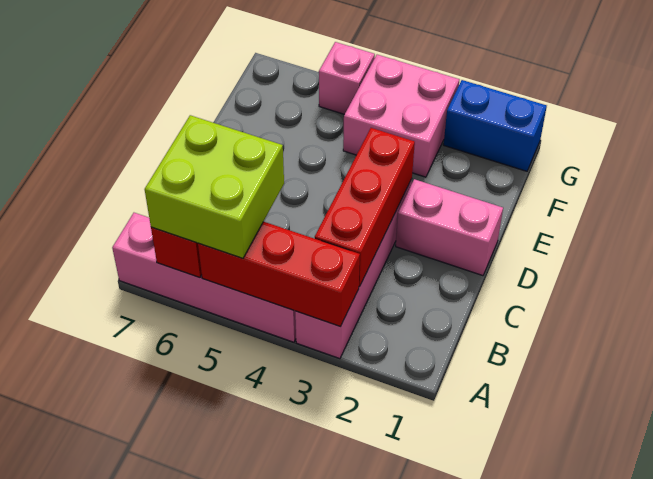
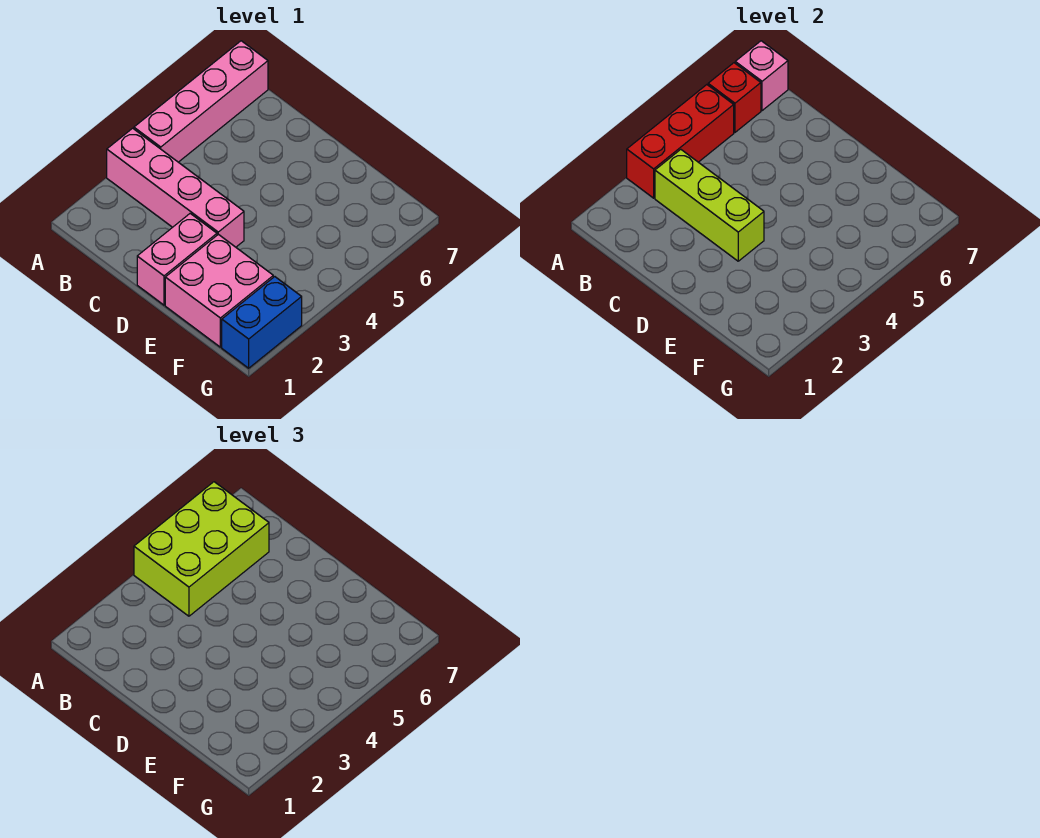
lime brick A5:B6 level 3 -> lime brick A4:B6 level 3
red brick B3:D3 level 2 -> lime brick B3:D3 level 2
pink brick F3:G4 level 1 -> pink brick E1:F2 level 1
pink brick G5 level 1 -> pink brick A7 level 2

